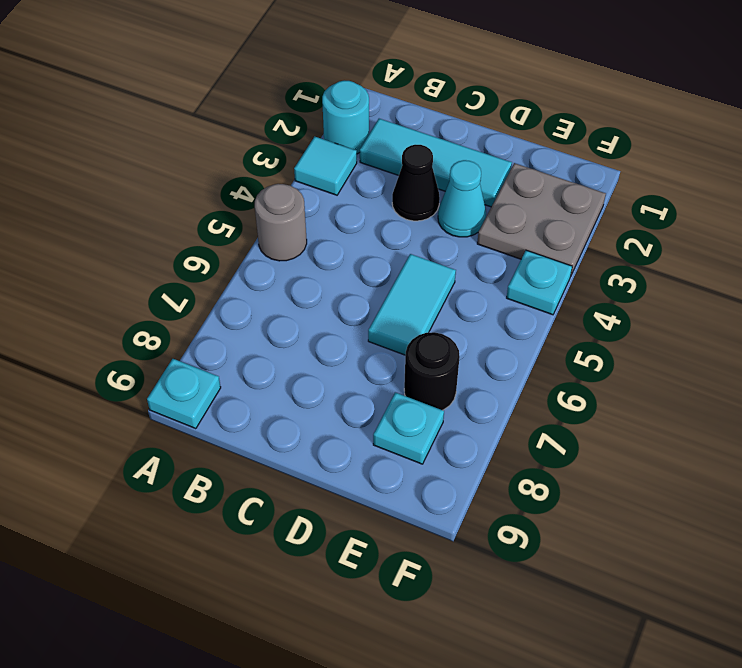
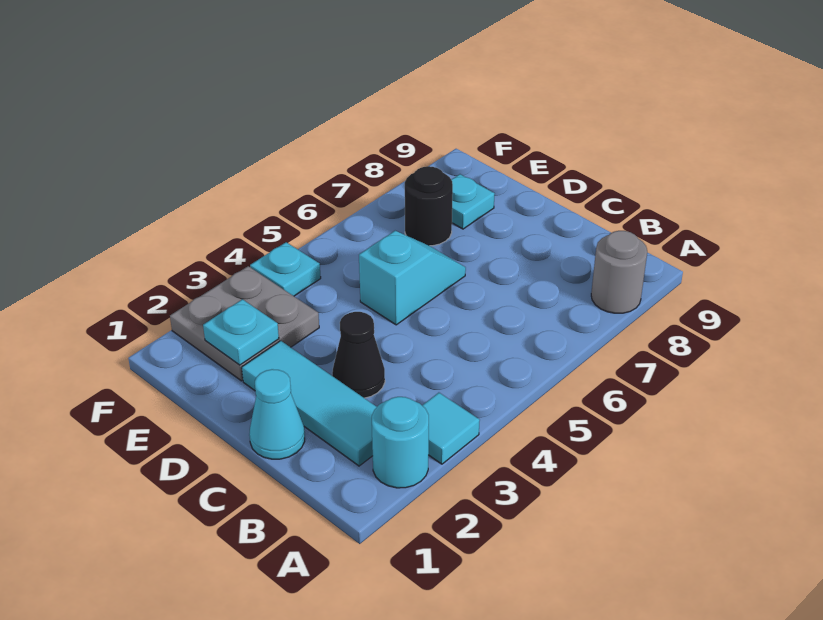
grey round brick A5 level 1 -> grey round brick A8 level 1
cyan plate A9 level 1 -> cyan plate E2 level 2
cyan cone D3 level 1 -> cyan cone C1 level 1
cyan tile D5:D6 level 1 -> cyan slope D5:D6 level 1 top 5

